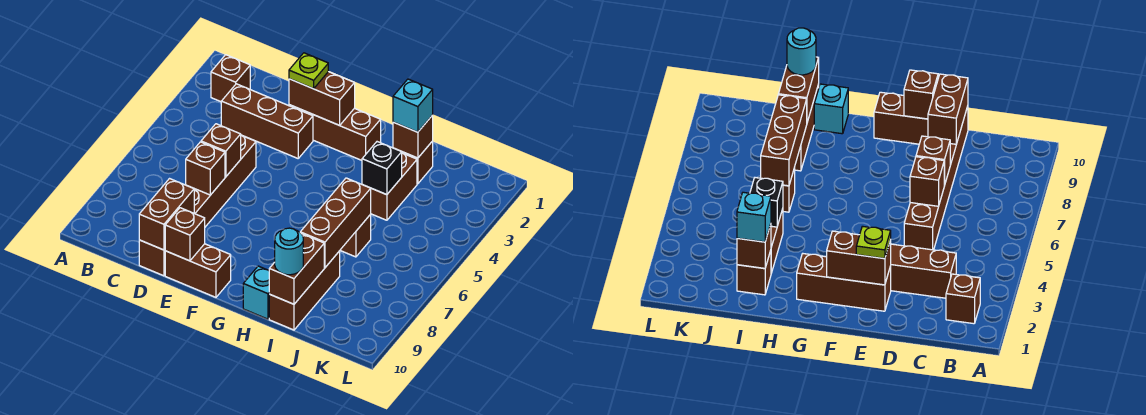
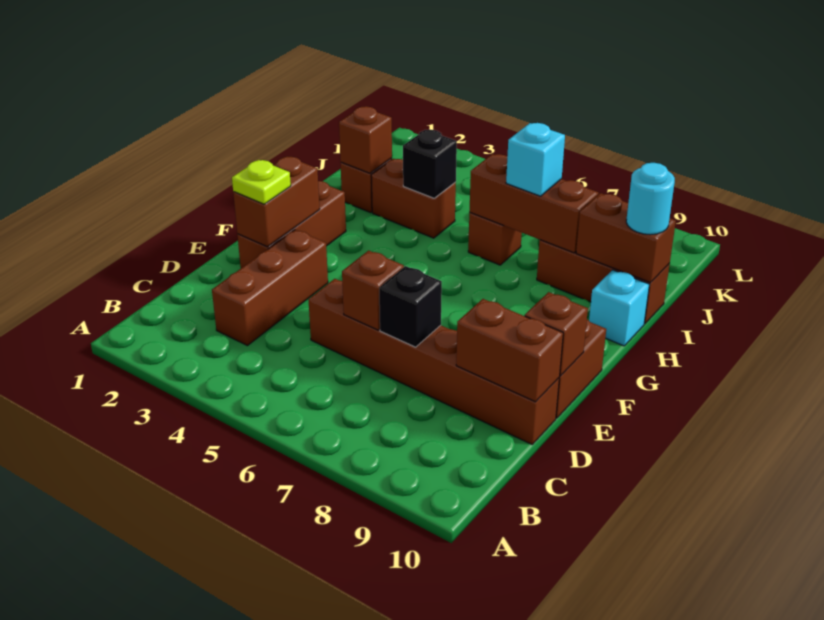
brown brick B2 level 1 -> none
brown brick D7 level 2 -> black brick D7 level 2
cyan brick I2 level 3 -> cyan brick I7 level 3

